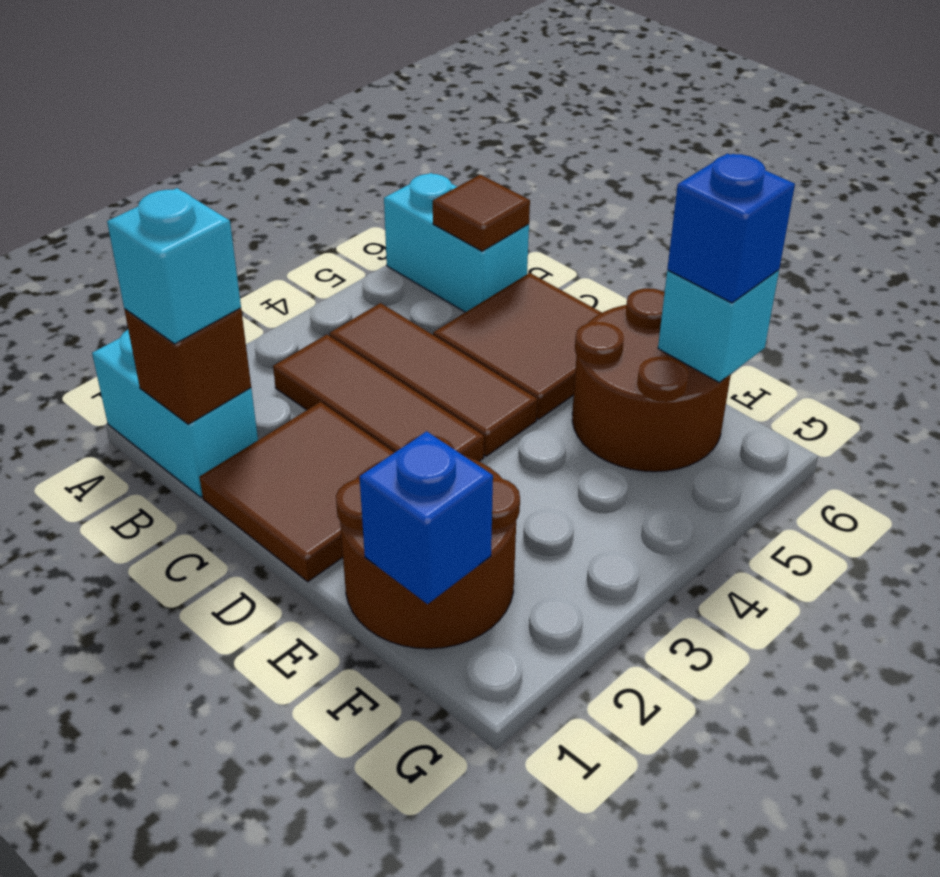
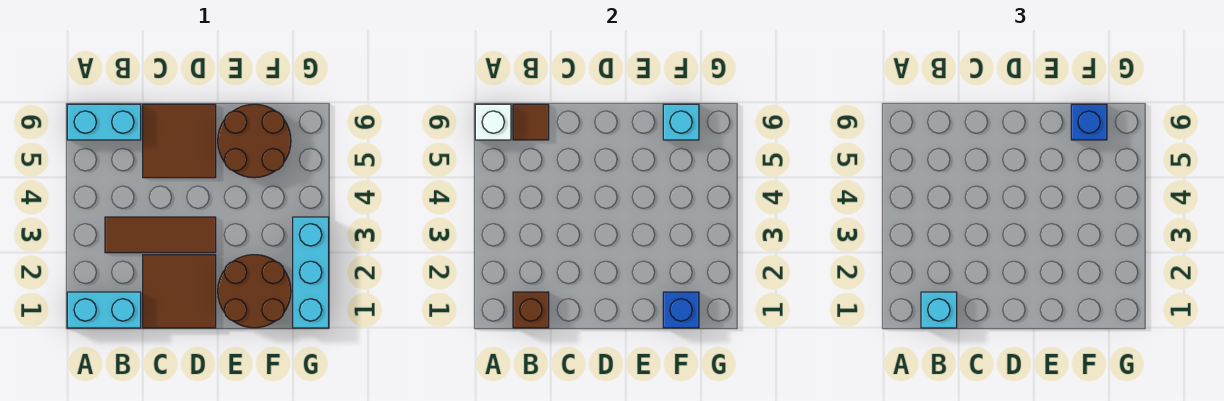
none -> white brick A6 level 2
brown tile B4:D4 level 1 -> none
none -> cyan brick G1:G3 level 1

